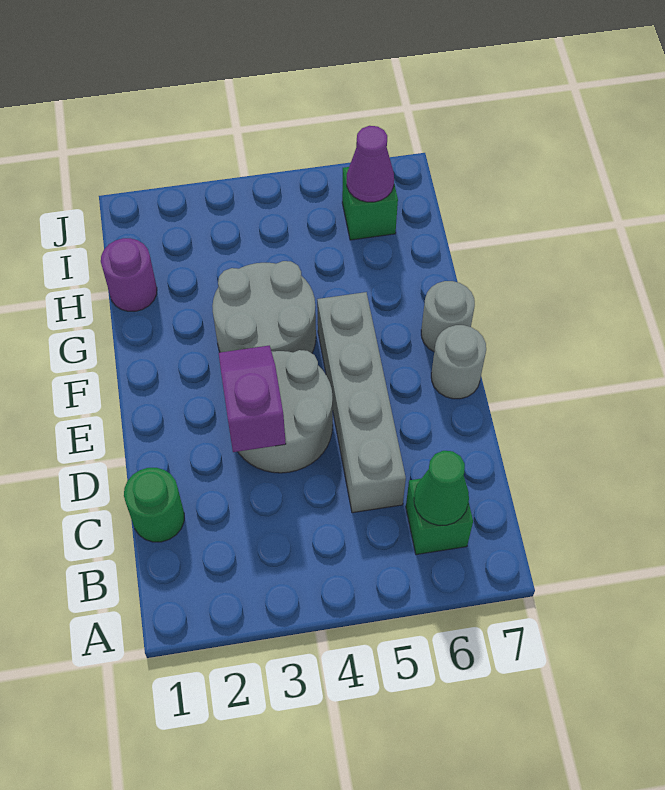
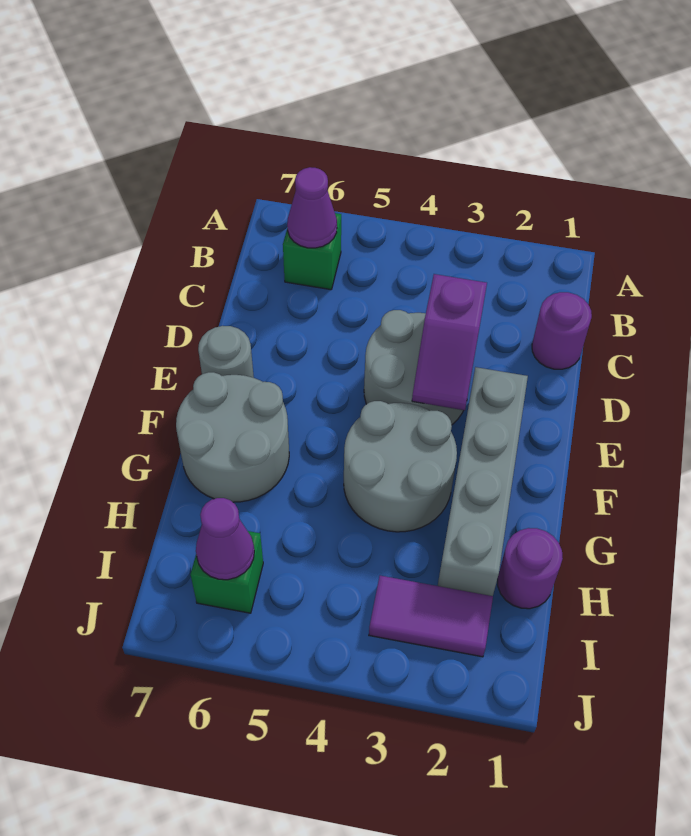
green cone B6 level 2 -> purple cone B6 level 2
green round brick C1 level 1 -> purple round brick C1 level 1
grey brick C5:F5 level 1 -> grey brick E2:H2 level 1
grey round brick F7 level 1 -> grey round brick F6:G7 level 1
none -> purple tile I2:I3 level 1

